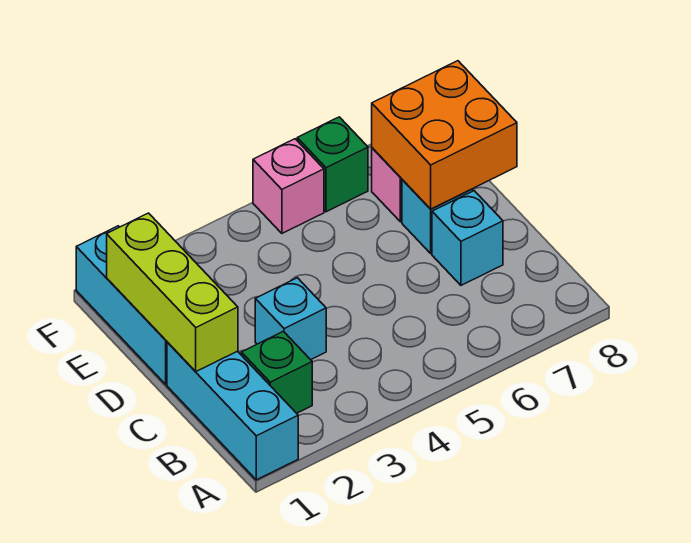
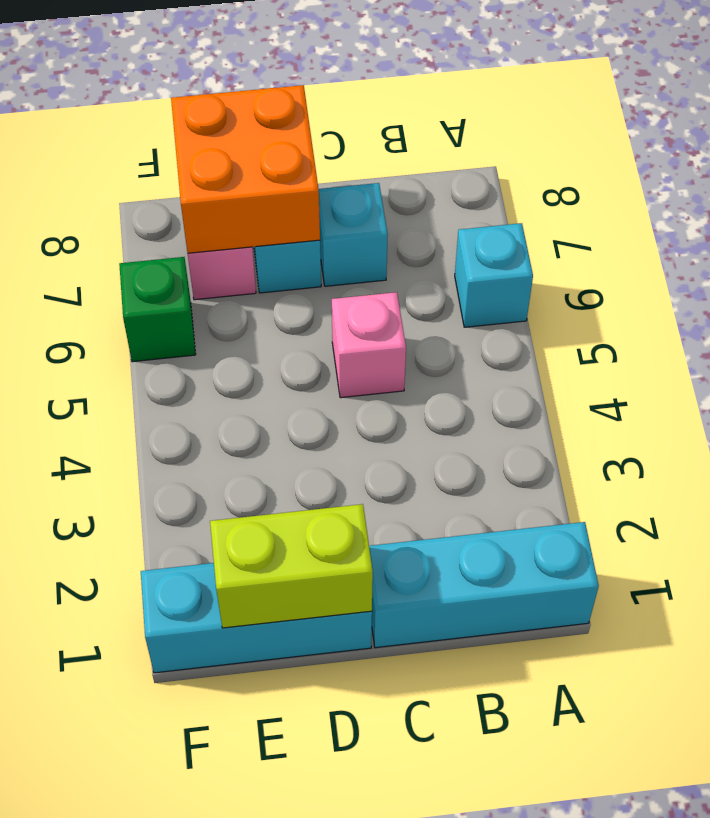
green brick B2 level 1 -> none
lime brick C1:E1 level 2 -> lime brick D1:E1 level 2
cyan brick C3 level 1 -> cyan brick A6 level 1
pink brick F5 level 1 -> pink brick C5 level 1

